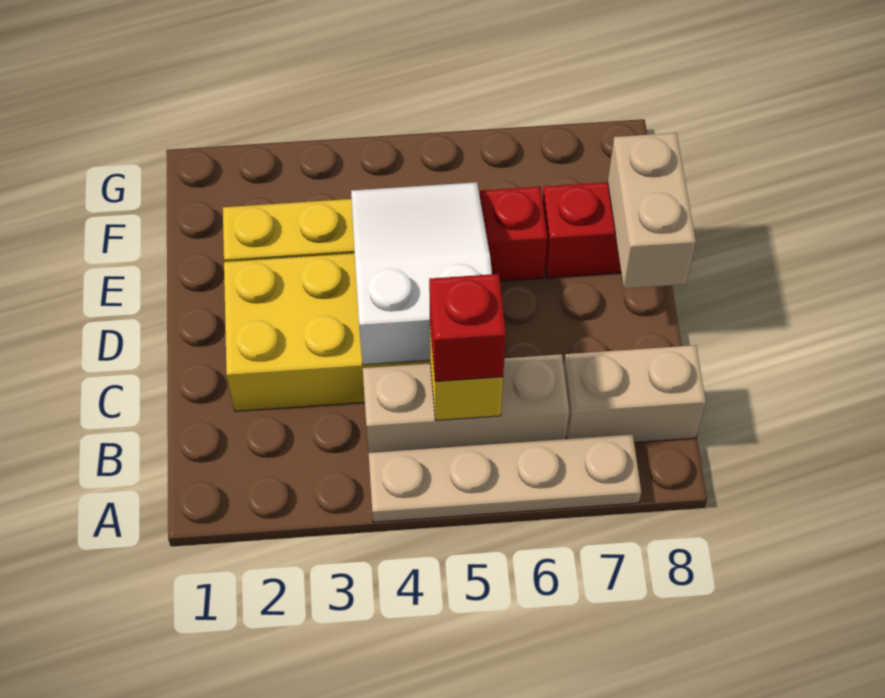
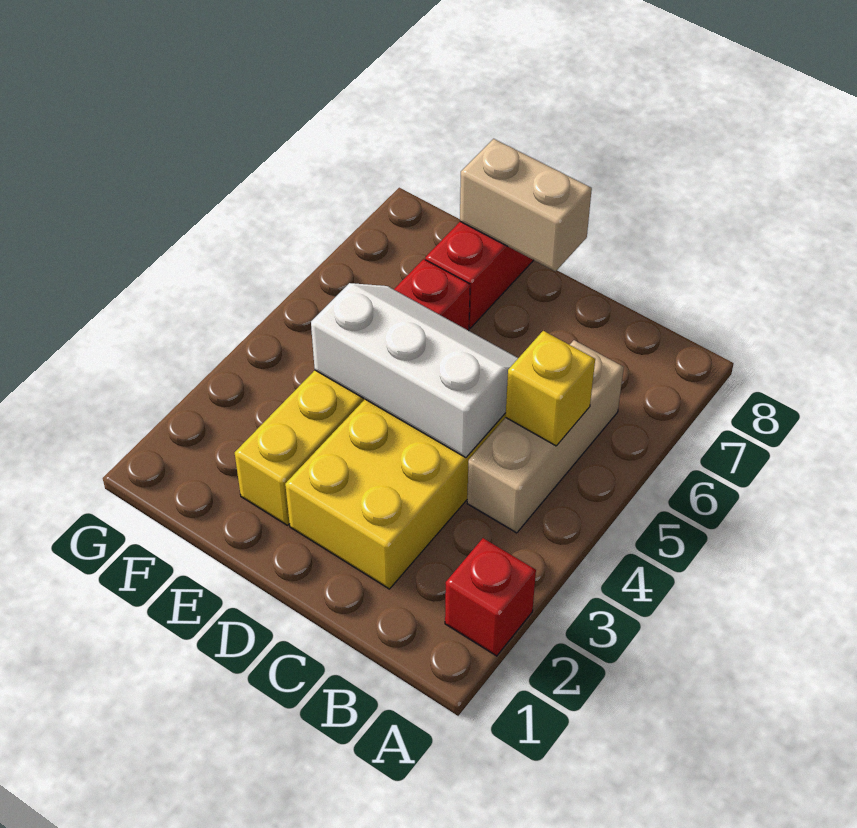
tan plate A4:A7 level 1 -> none
red brick B5 level 3 -> red brick A2 level 1
tan brick B7:B8 level 1 -> none
white slope C4:E5 level 2 top C -> white slope C4:E5 level 2 top 4

